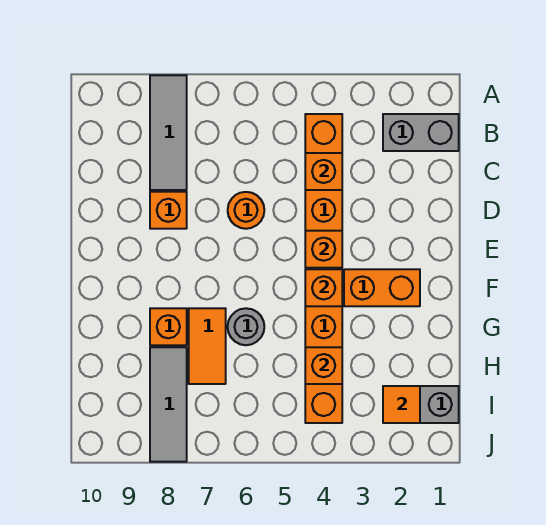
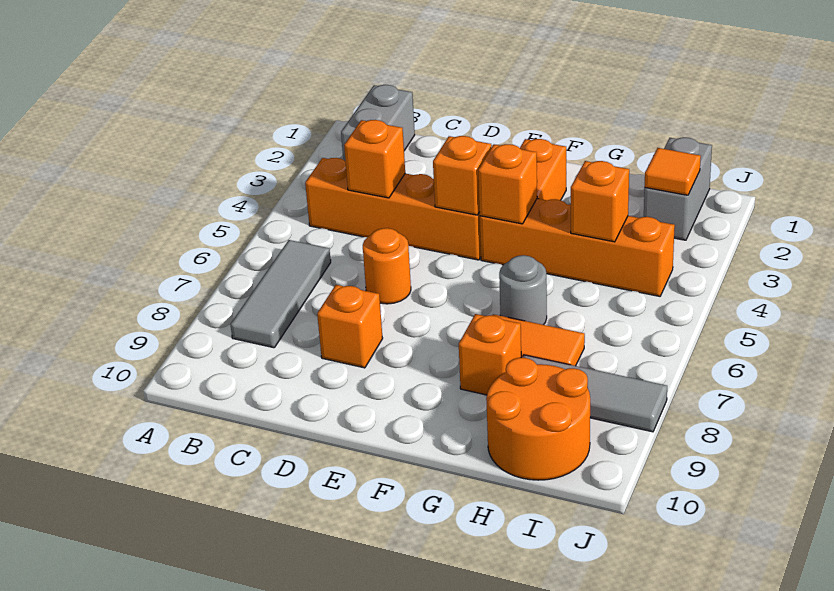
grey tile A8:C8 level 1 -> grey tile B6:B8 level 1
none -> orange round brick H9:I10 level 1

